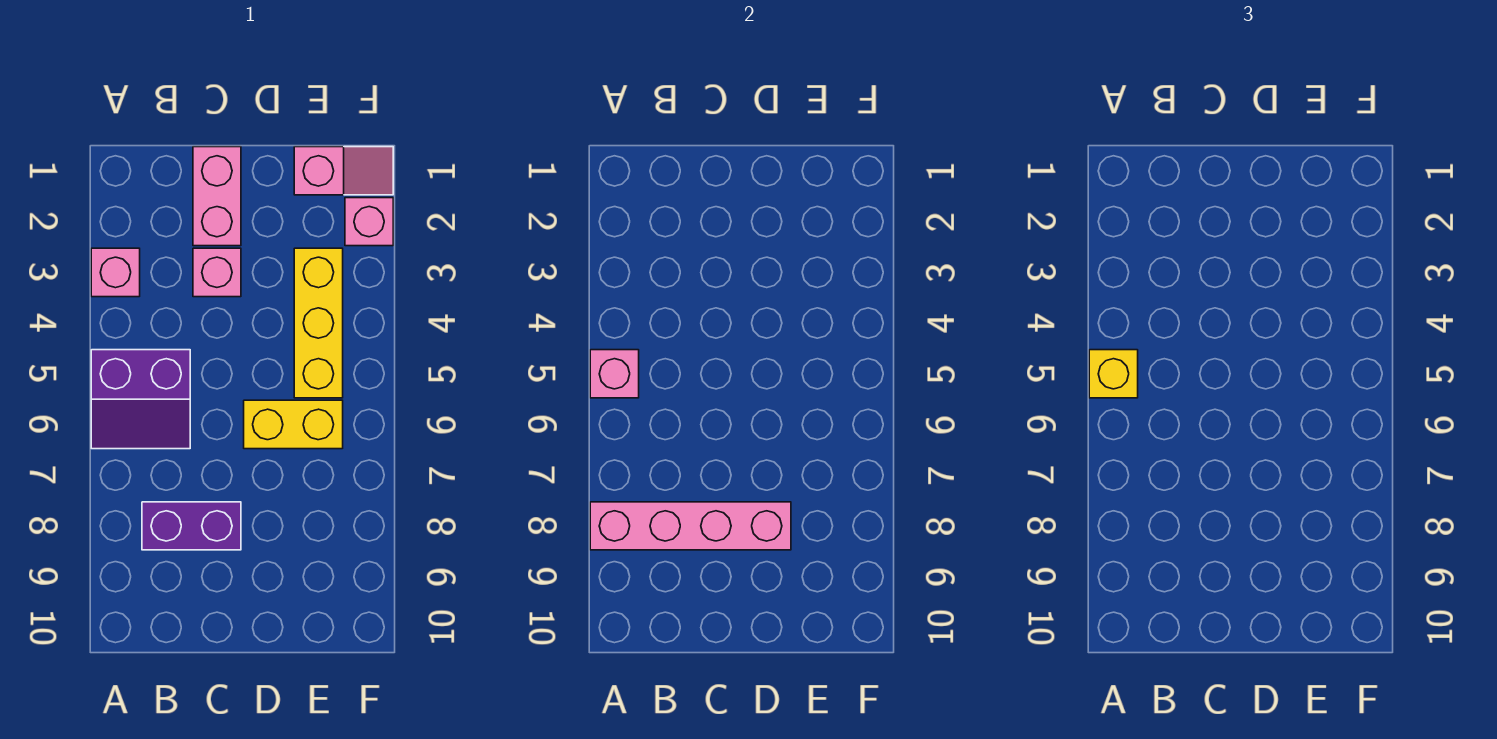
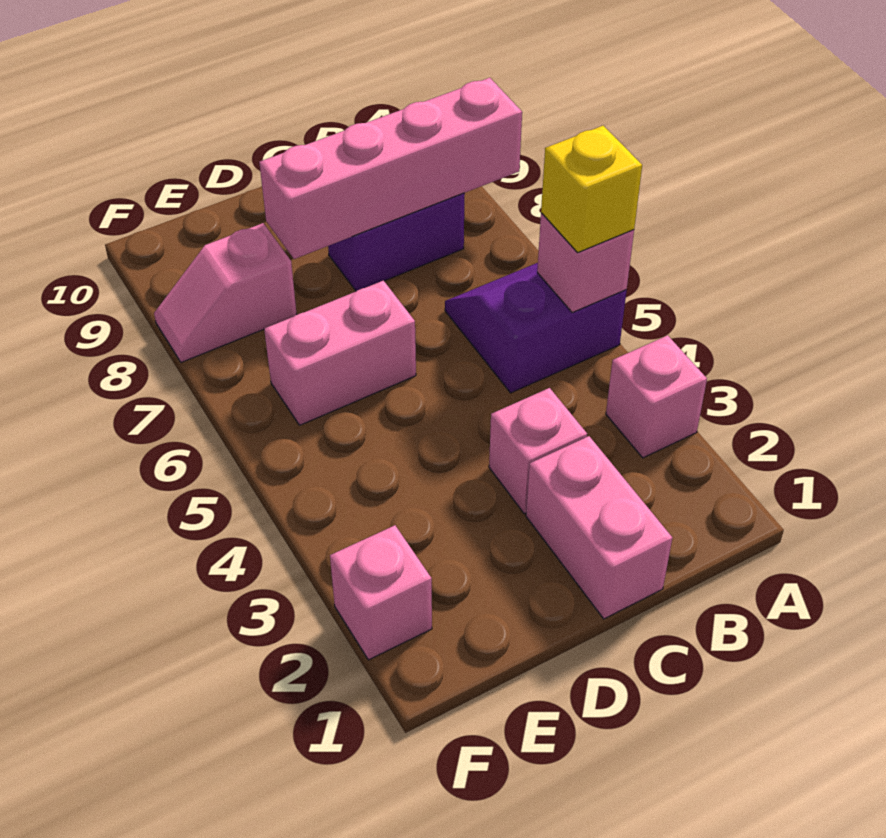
yellow brick D6:E6 level 1 -> pink brick D6:E6 level 1
pink slope E1:F1 level 1 top E -> pink slope E8:F8 level 1 top E
yellow brick E3:E5 level 1 -> none

